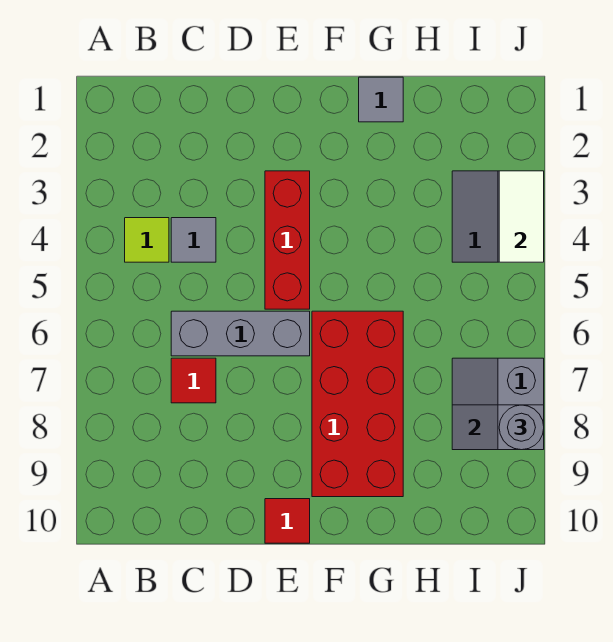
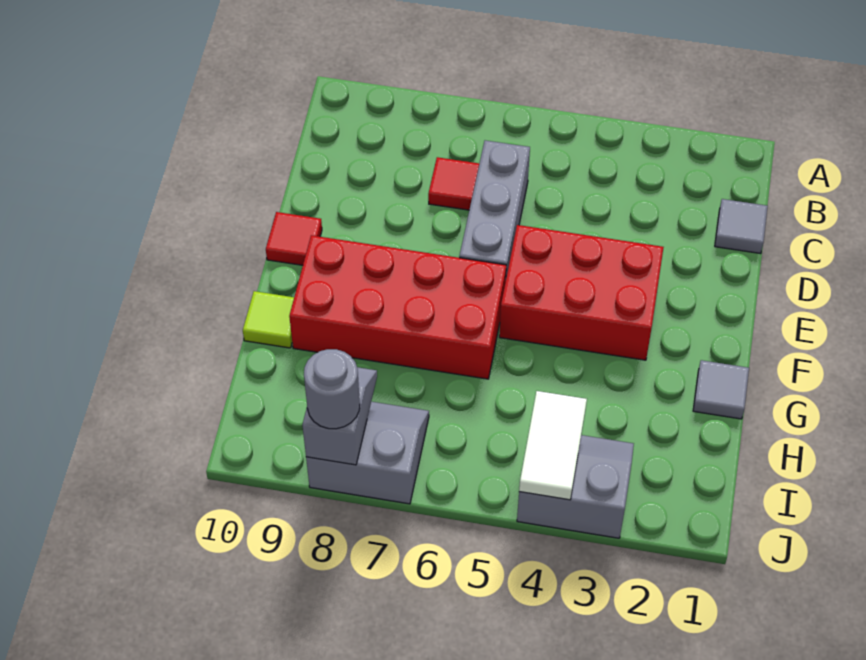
lime tile B4 level 1 -> lime tile G10 level 1
grey tile C4 level 1 -> grey tile C1 level 1
red brick E3:E5 level 1 -> red brick E3:F5 level 1
white tile J3:J4 level 2 -> white tile I4:J4 level 2

